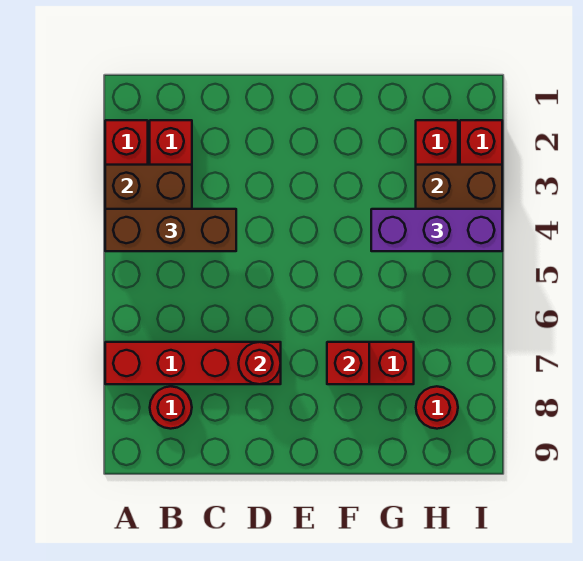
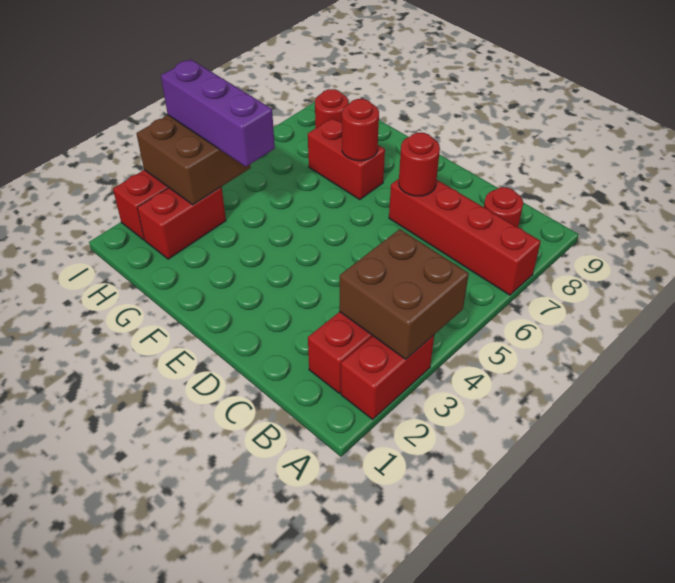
brown brick A4:C4 level 3 -> none
red brick F7 level 2 -> red round brick F7 level 2

